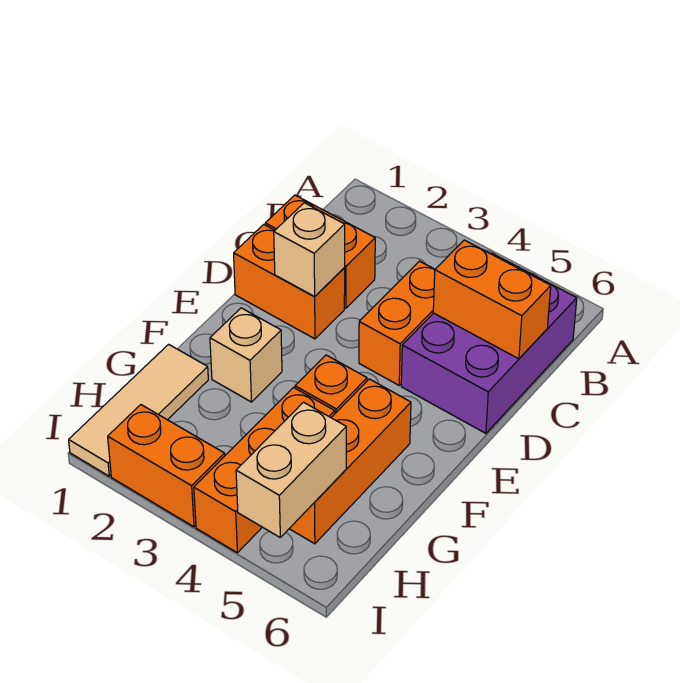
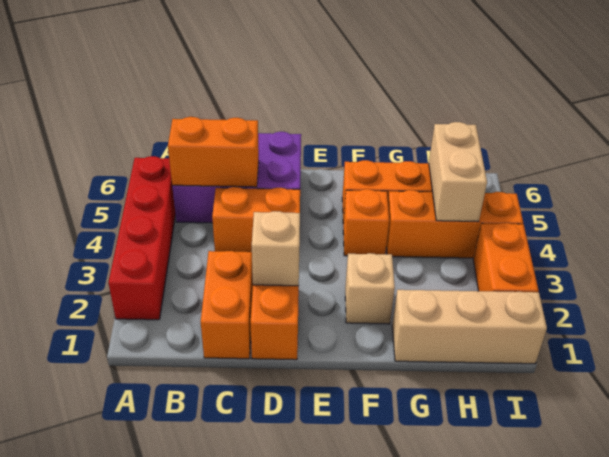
none -> red brick A2:A5 level 1
orange brick C5:C6 level 2 -> orange brick B5:C5 level 2
tan tile G1:I1 level 1 -> tan brick G1:I1 level 1
tan brick H5:I5 level 2 -> tan brick H4:H5 level 2

